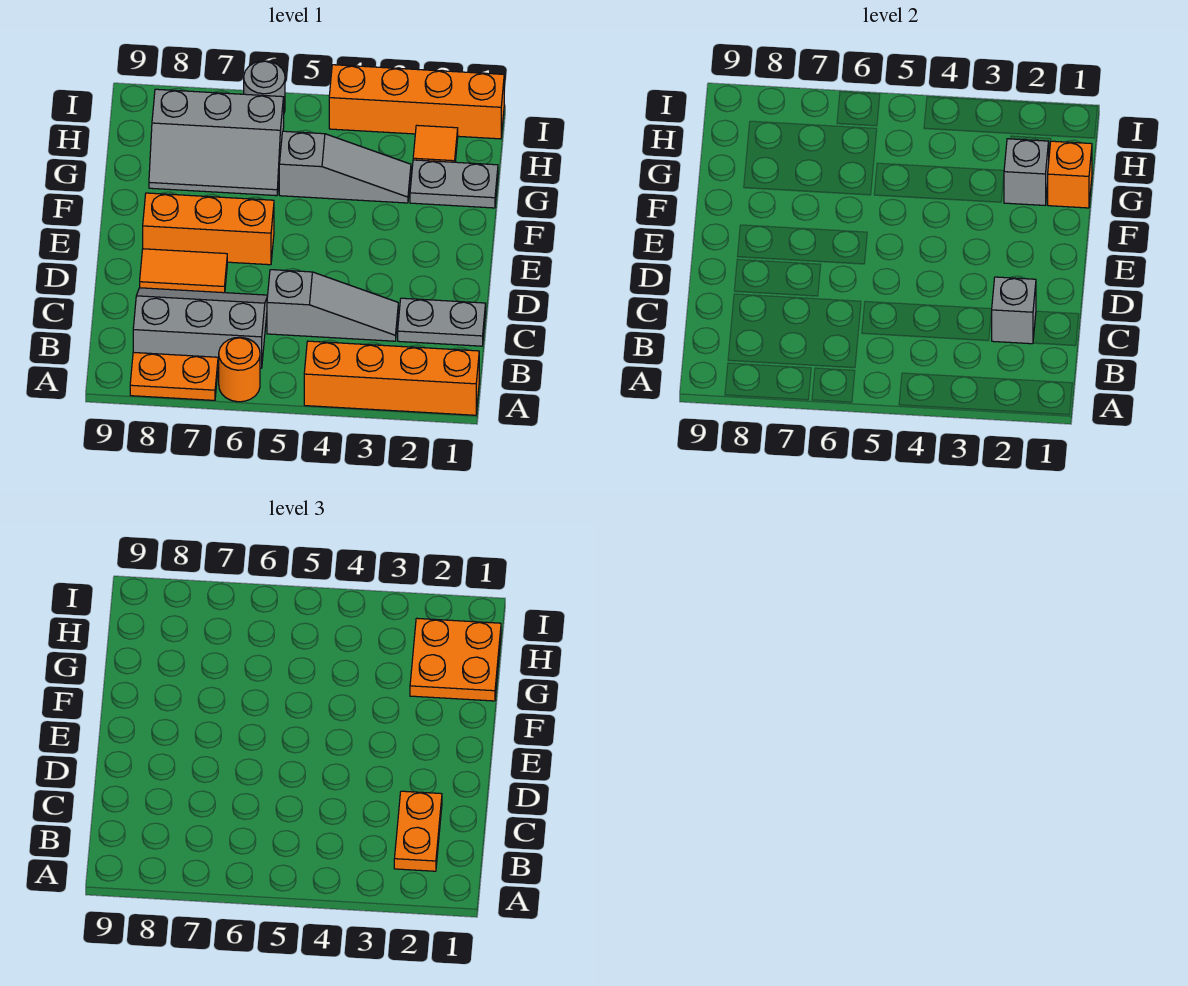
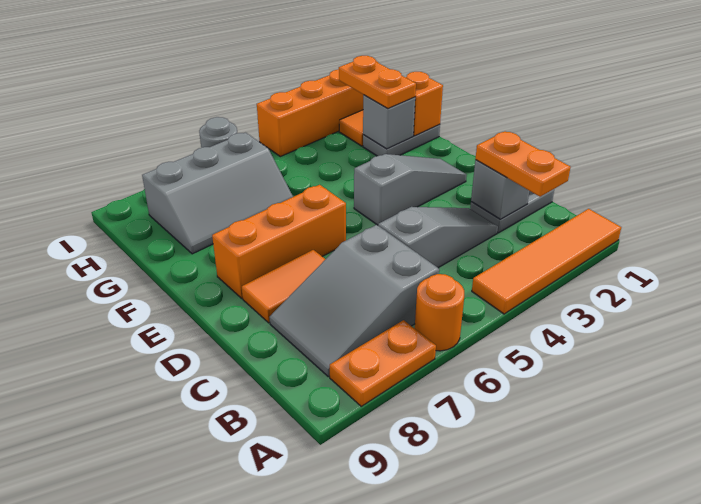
orange brick A1:A4 level 1 -> orange tile A1:A4 level 1
grey slope B6:C8 level 1 top B -> grey slope B6:C8 level 1 top 6
orange plate G1:H2 level 3 -> orange plate G2:H2 level 3
grey slope G3:G5 level 1 top 5 -> grey slope E2:E4 level 1 top 4

